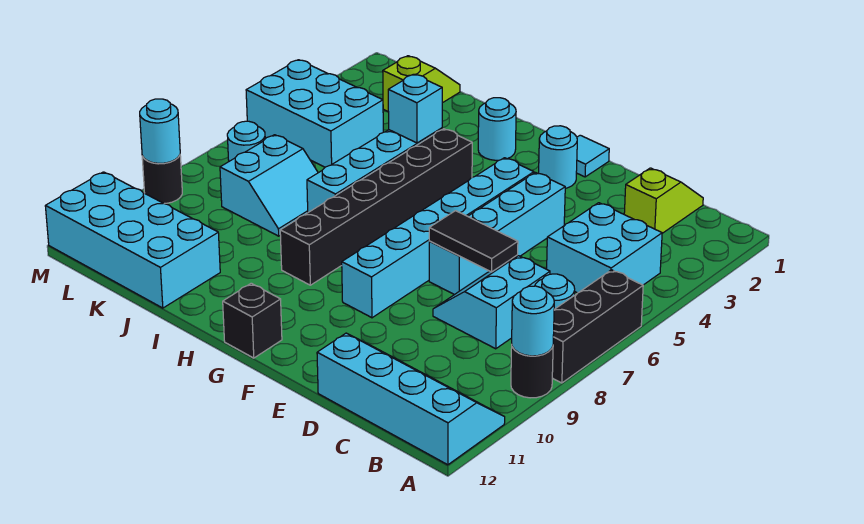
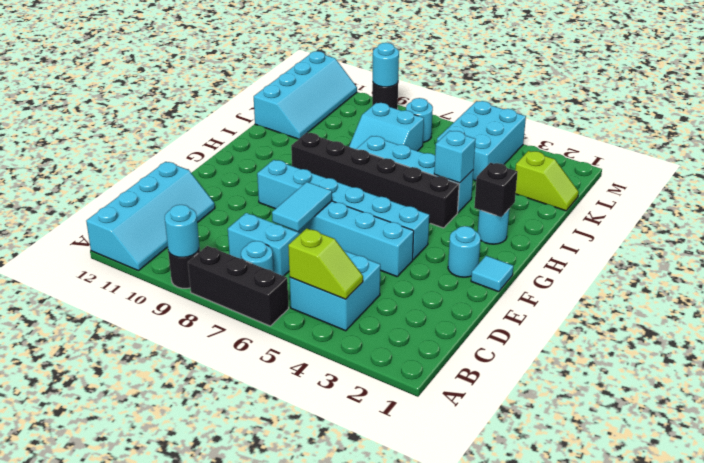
lime slope C1:C2 level 1 top 2 -> lime slope B4:B5 level 2 top 5
black tile D7:E7 level 2 -> cyan tile D7:E7 level 2
black brick G12 level 1 -> black brick H2 level 2
cyan brick J11:M12 level 1 -> cyan slope J11:M12 level 1 top 12

